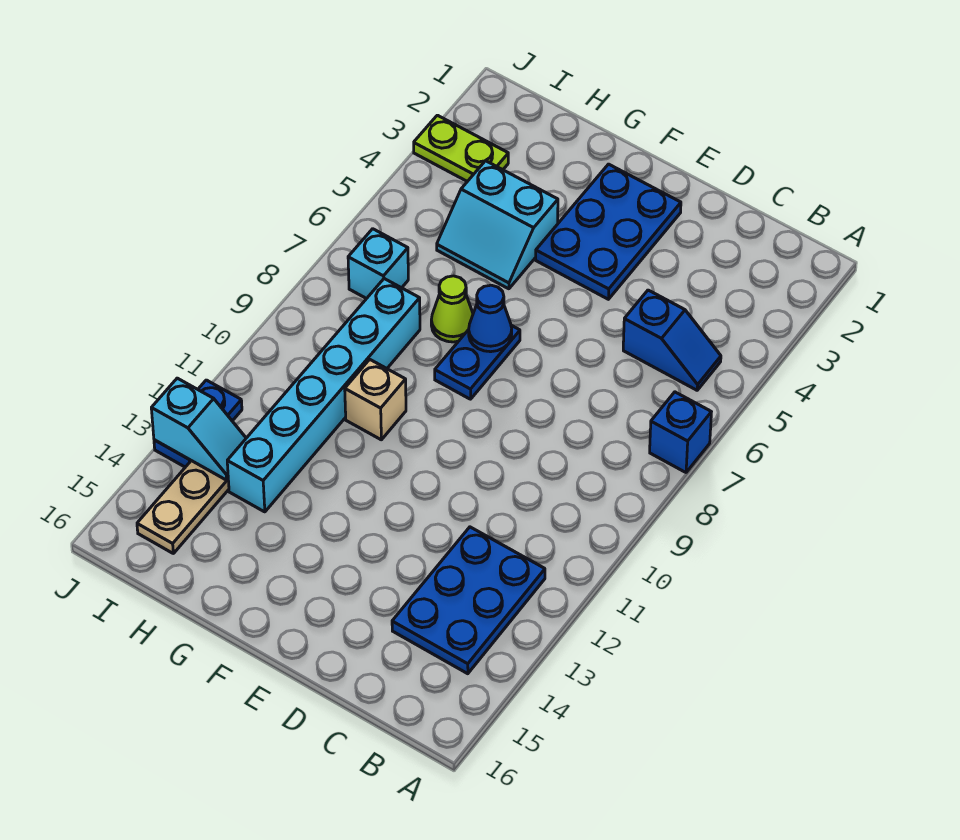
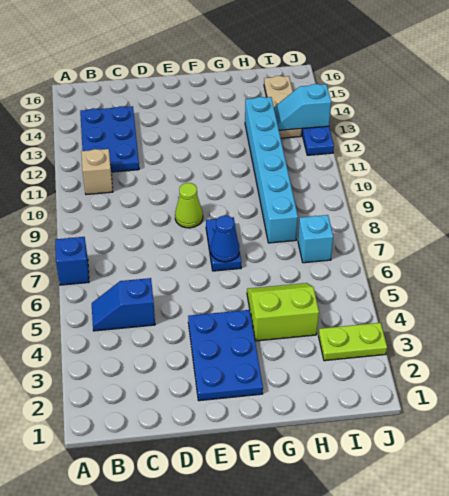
cyan slope G4:H5 level 1 top 4 -> lime slope G4:H5 level 1 top 4
lime cone G7 level 1 -> lime cone E9 level 1
tan brick G10 level 1 -> tan brick B11 level 1

